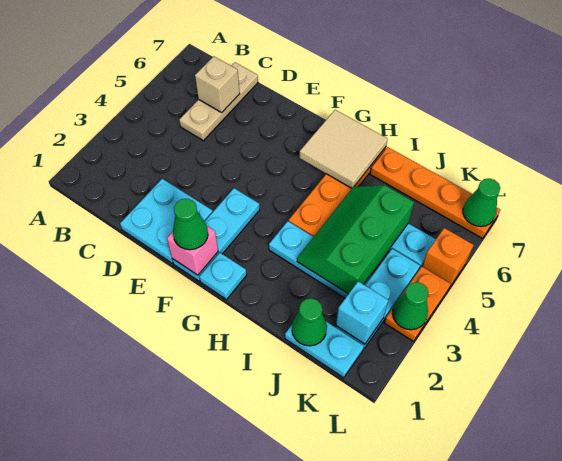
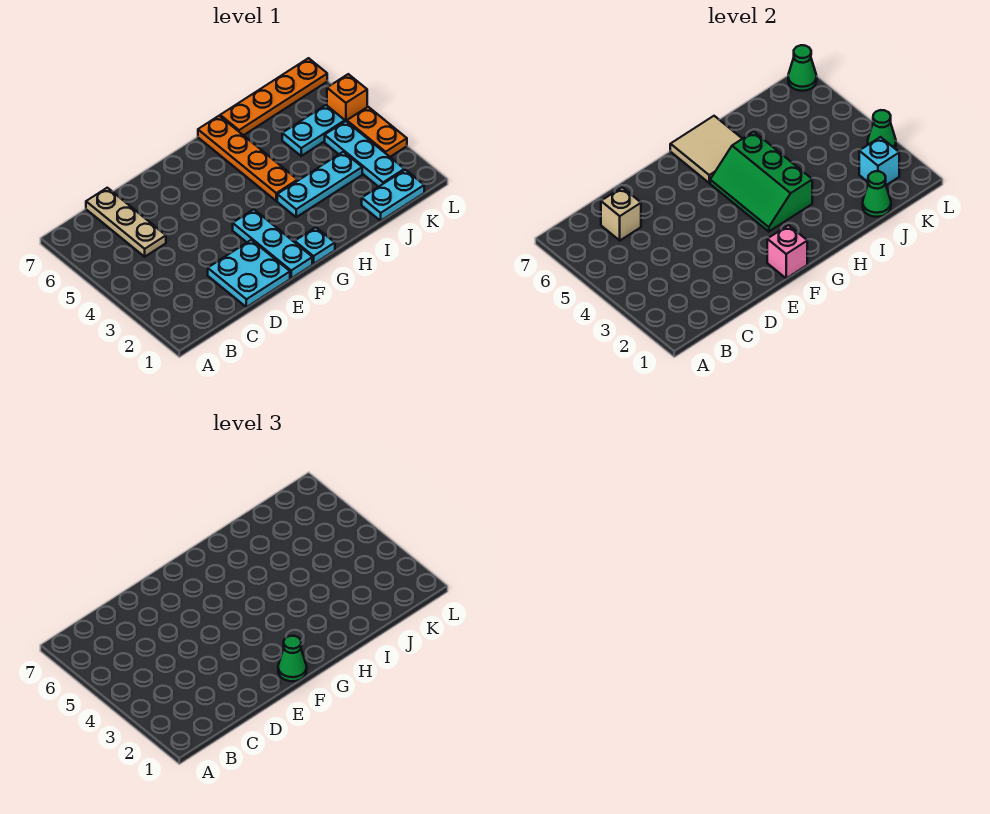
green slope I3:J5 level 2 top J -> green slope G3:H5 level 2 top H

